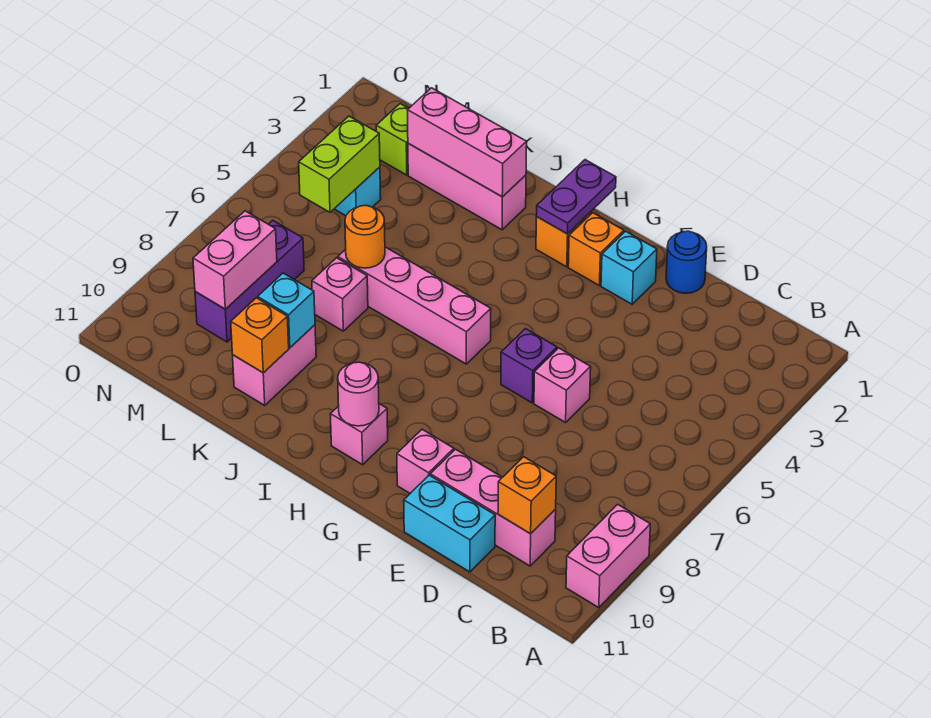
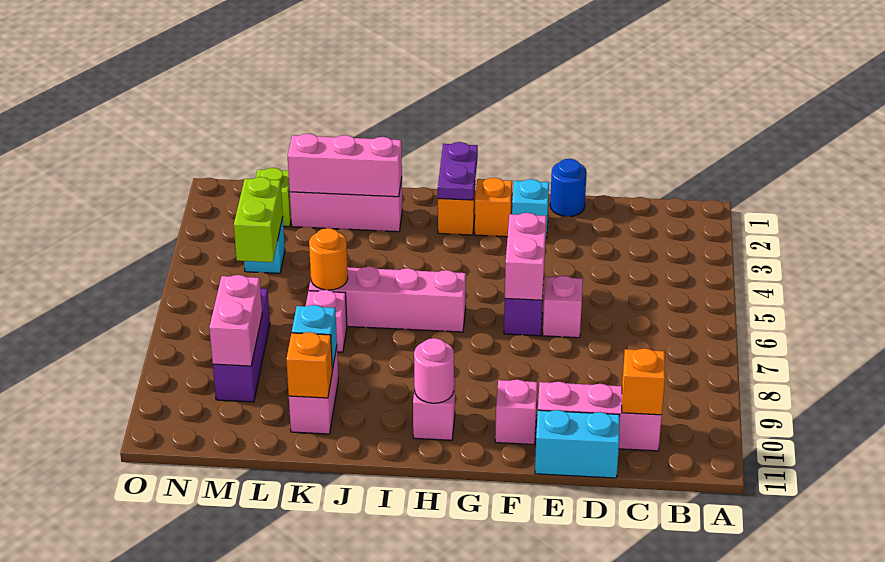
pink brick A9:A10 level 1 -> pink brick F5:F6 level 2

